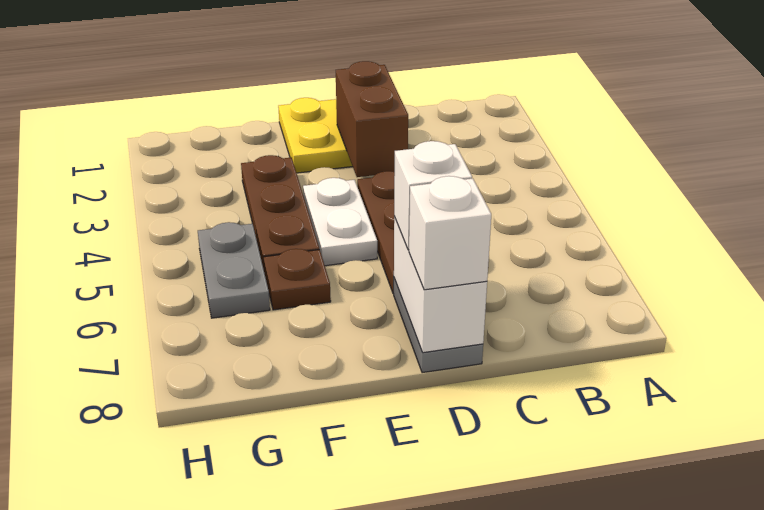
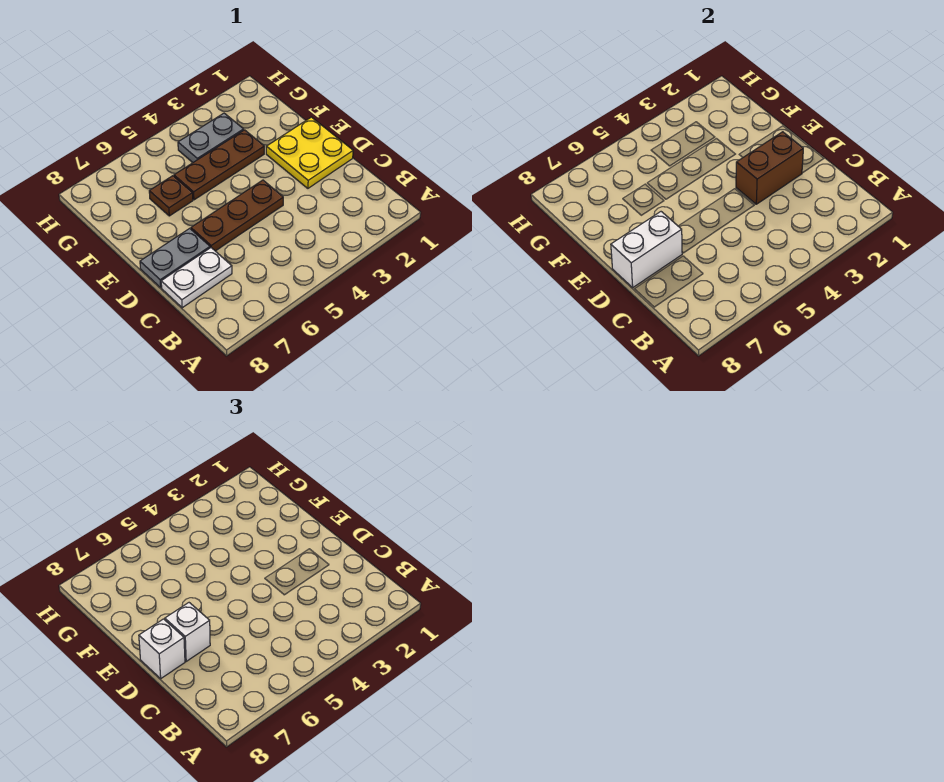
white plate E4:E5 level 1 -> white plate C7:C8 level 1
grey plate G5:G6 level 1 -> grey plate G3:G4 level 1

